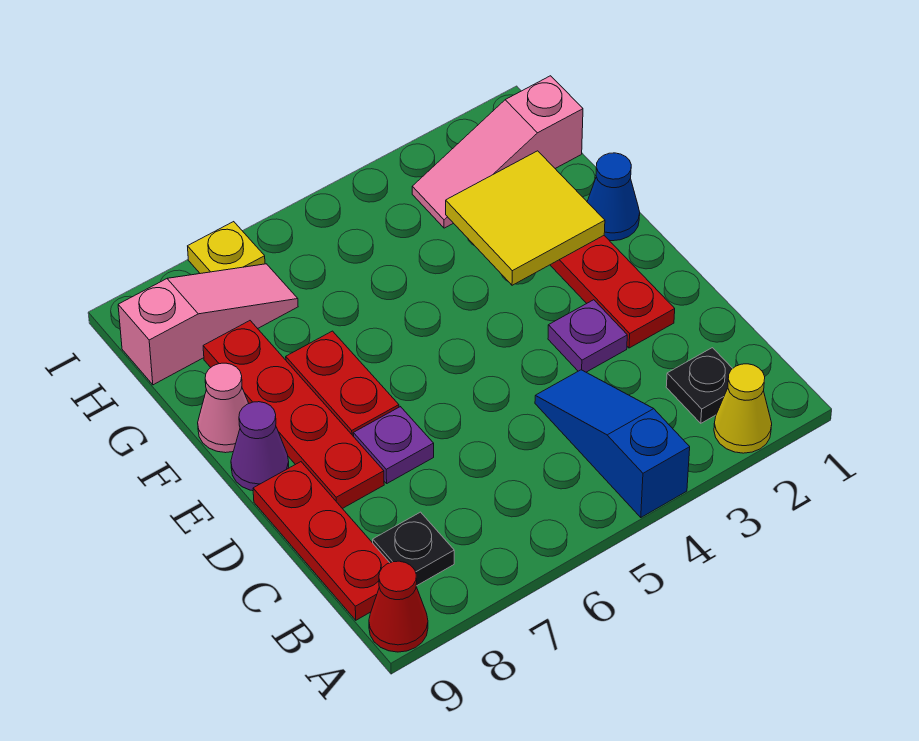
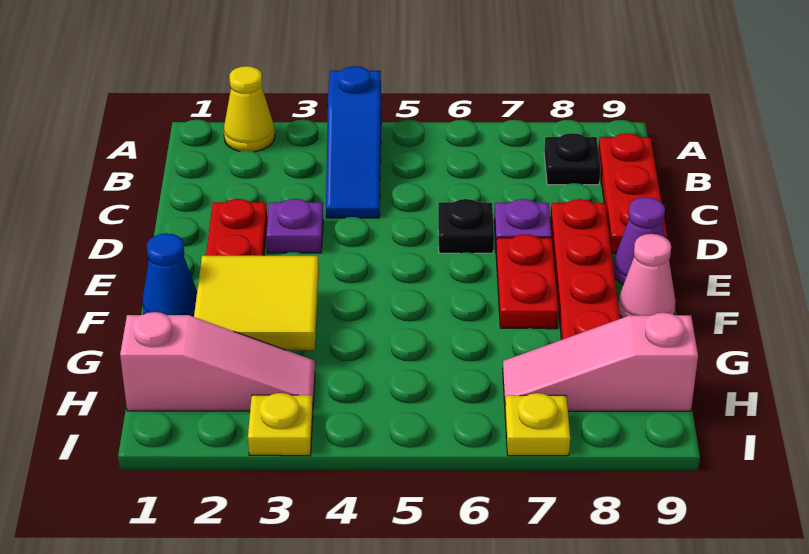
red cone A9 level 1 -> none
black plate B2 level 1 -> black plate D6 level 1
none -> yellow plate I3 level 1

